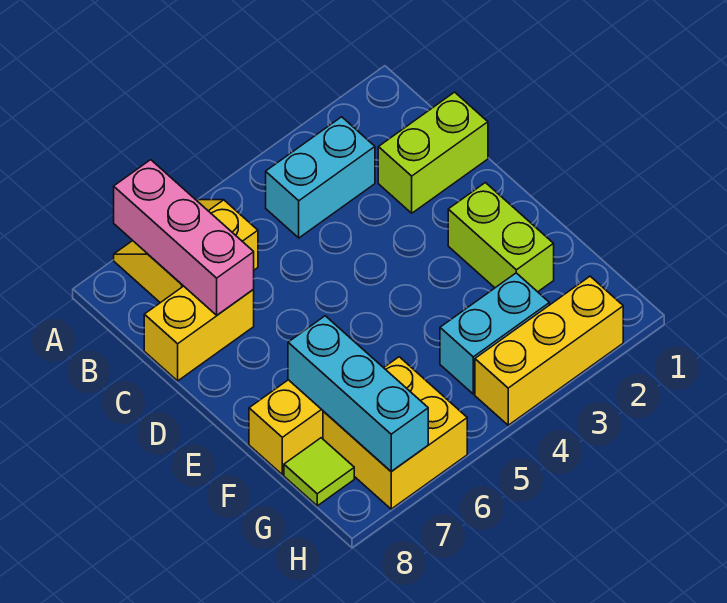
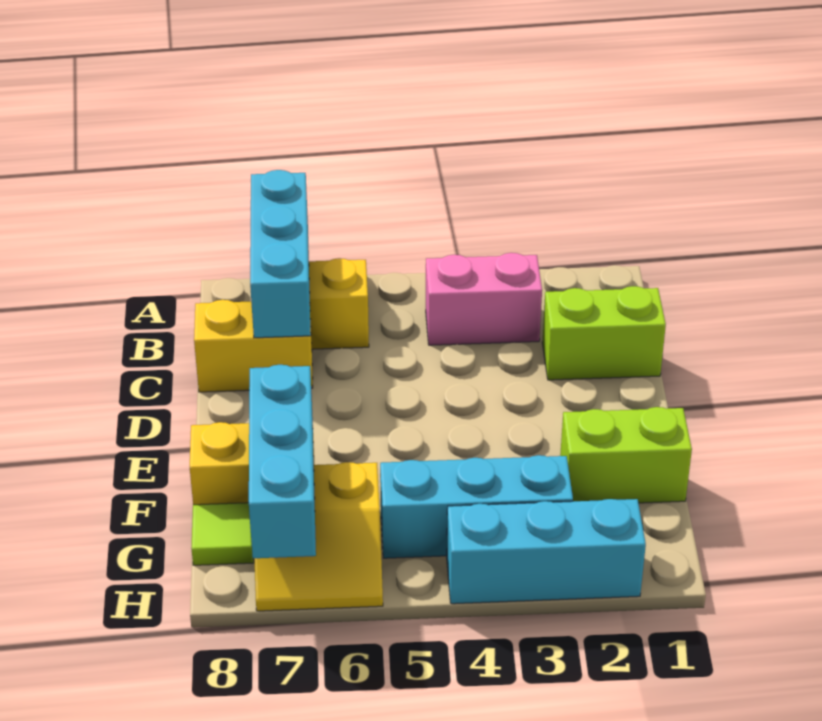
pink brick A7:C7 level 2 -> cyan brick A7:C7 level 2
cyan brick B3:B4 level 1 -> pink brick B3:B4 level 1
lime brick E2:F2 level 1 -> lime brick F1:F2 level 1
cyan brick G3:G4 level 1 -> cyan brick G3:G5 level 1
yellow brick G6:H7 level 1 -> yellow slope G6:H7 level 1 top G
yellow brick H2:H4 level 1 -> cyan brick H2:H4 level 1

